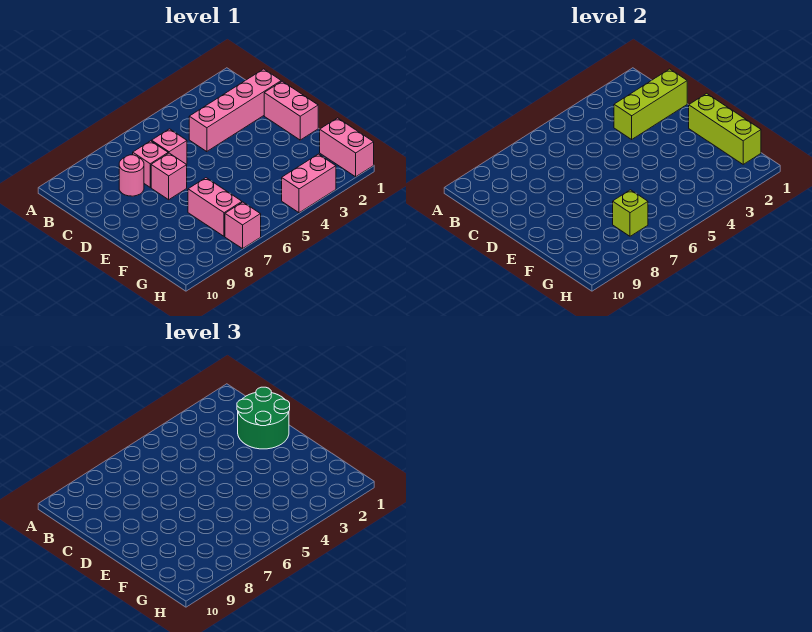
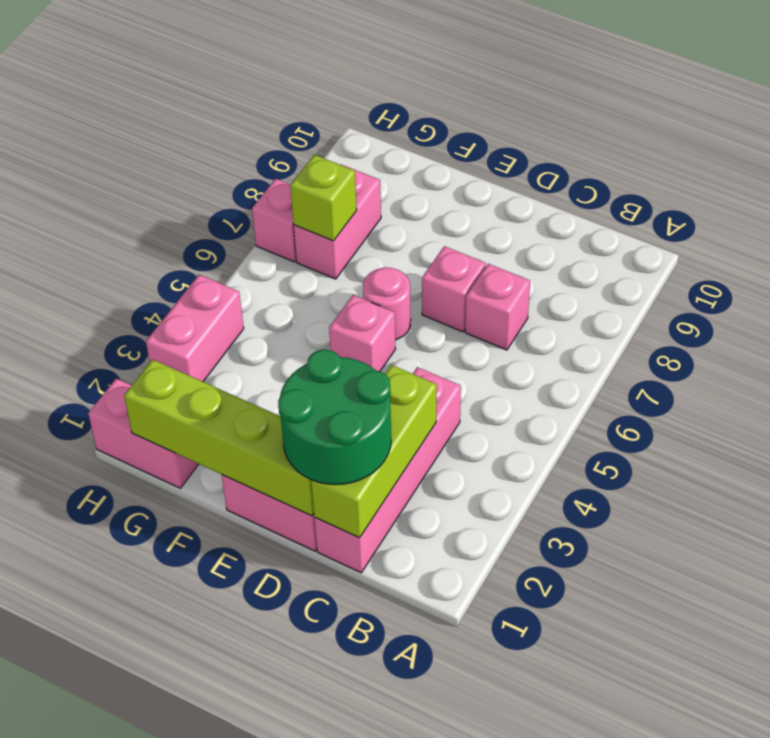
pink brick C6 level 1 -> pink brick E5 level 1
pink round brick C8 level 1 -> pink round brick E6 level 1
lime brick E1:G1 level 2 -> lime brick D1:G1 level 2
pink brick F7:G7 level 1 -> pink brick G7:G8 level 1

